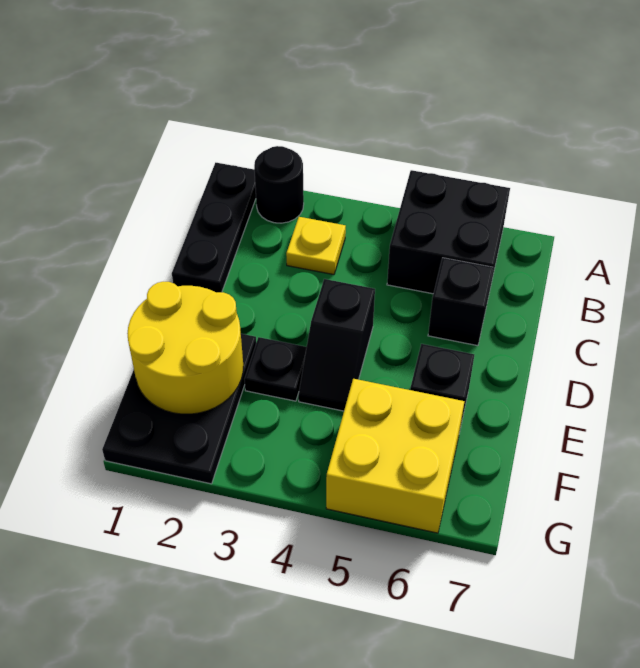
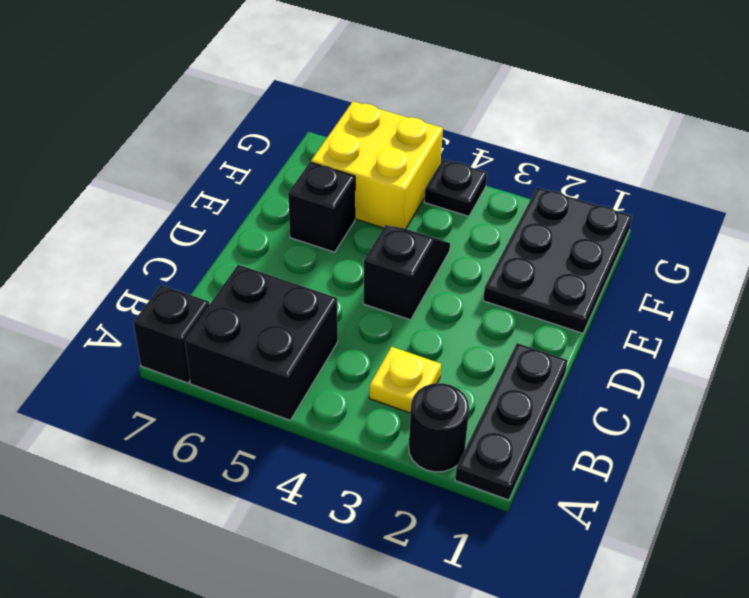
black brick C6 level 1 -> black brick A7 level 1
yellow round brick E1:F2 level 2 -> none
black plate E3 level 1 -> black plate G4 level 1

